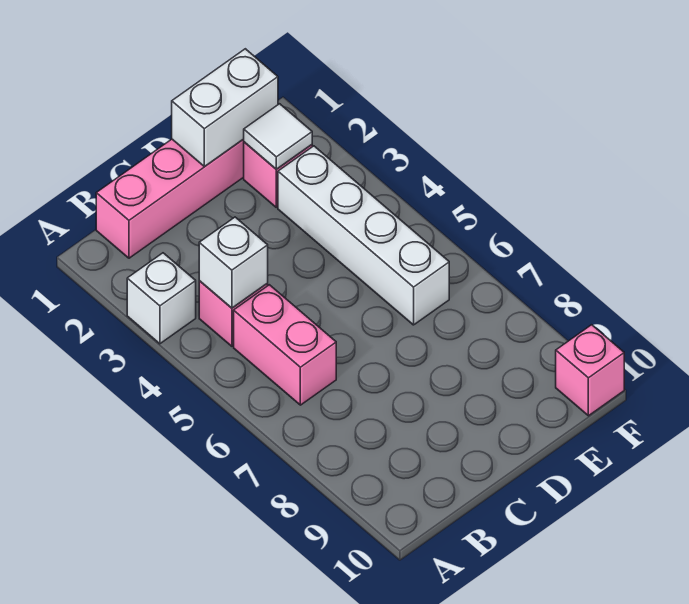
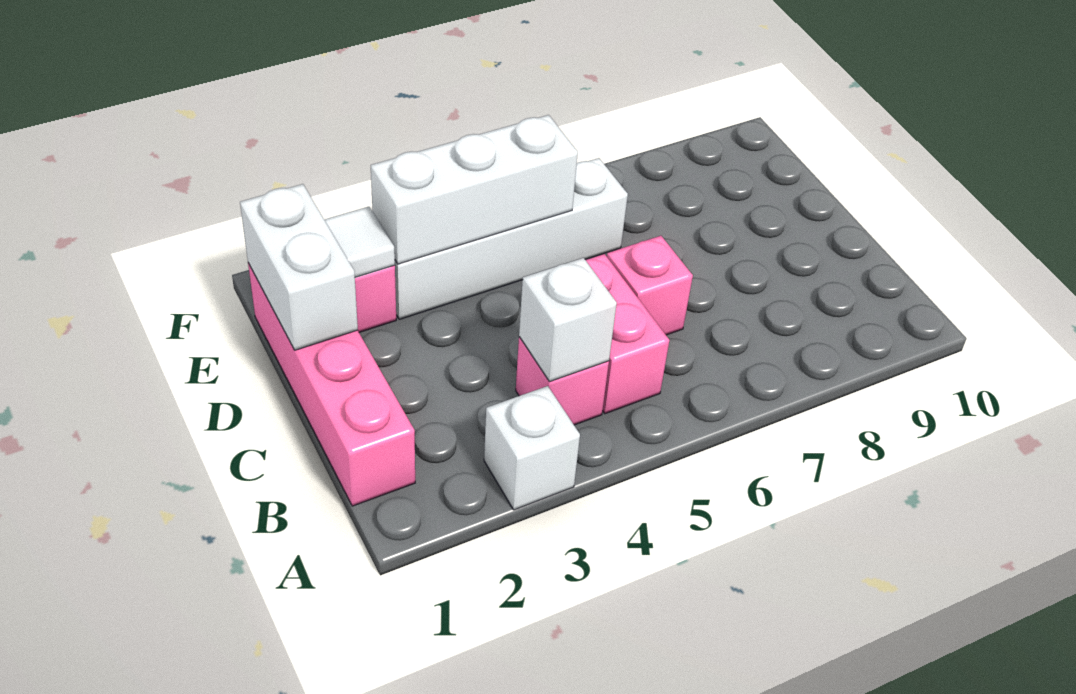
pink brick B5:B6 level 1 -> pink brick B5:C5 level 1
none -> white brick E3:E5 level 2
pink brick F10 level 1 -> pink brick C6 level 1

